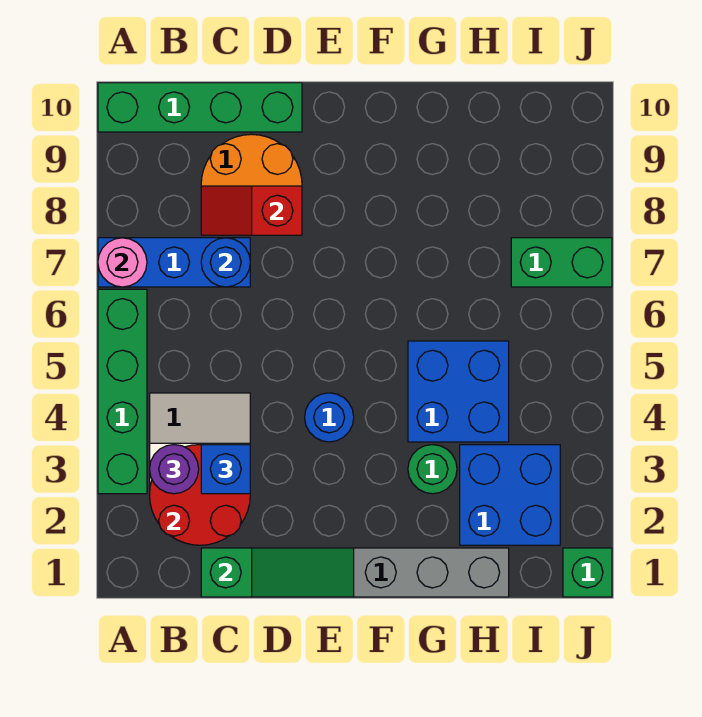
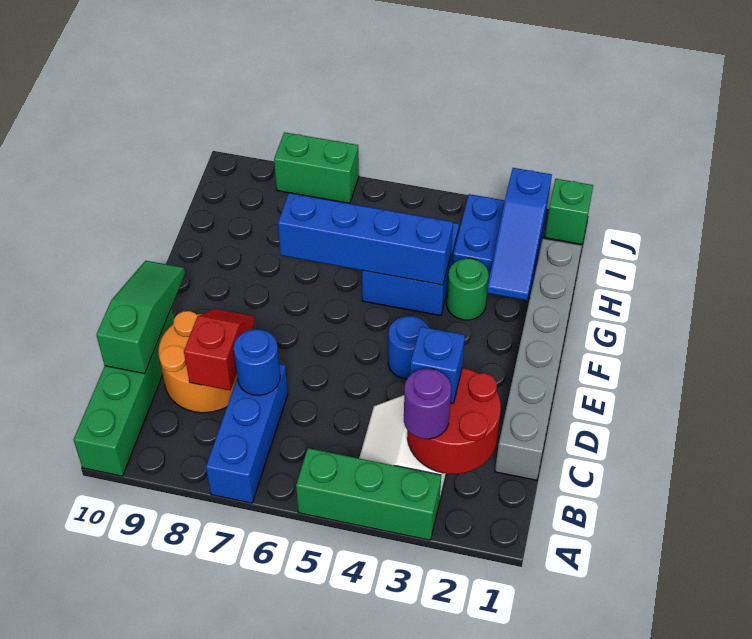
green brick A3:A6 level 1 -> green brick A3:A5 level 1
pink round brick A7 level 2 -> none
green slope C1:E1 level 2 top C -> green slope C10:E10 level 2 top C
red slope C8:D8 level 2 top D -> red slope C8:D8 level 2 top C
none -> blue slope G2:I2 level 2 top I
none -> blue brick G4:G7 level 2
green brick I7:J7 level 1 -> green brick J7:J8 level 1

